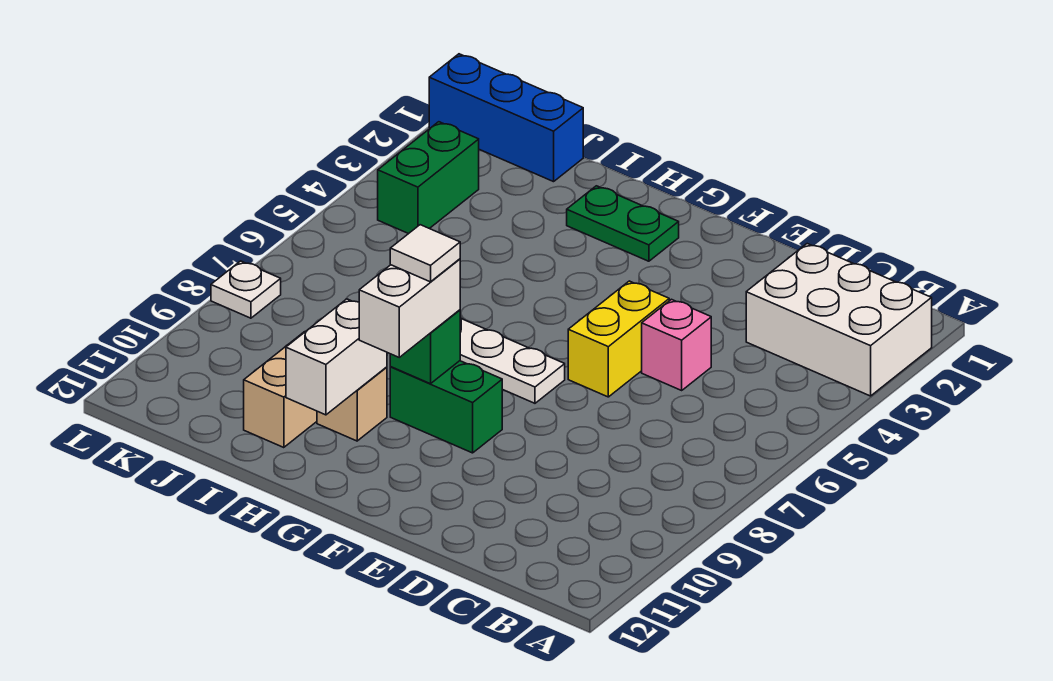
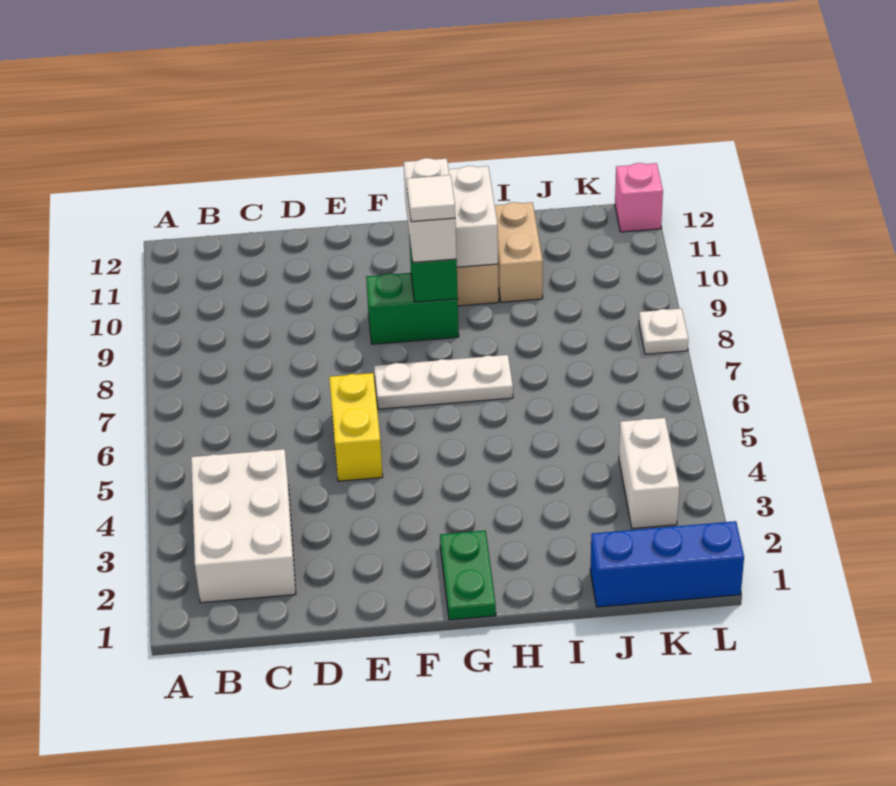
white brick A2:C3 level 1 -> white brick B2:C4 level 1
pink brick D5 level 1 -> pink brick L12 level 1
green plate G2:H2 level 1 -> green plate G1:G2 level 1
green brick K3:K4 level 1 -> white brick K3:K4 level 1

